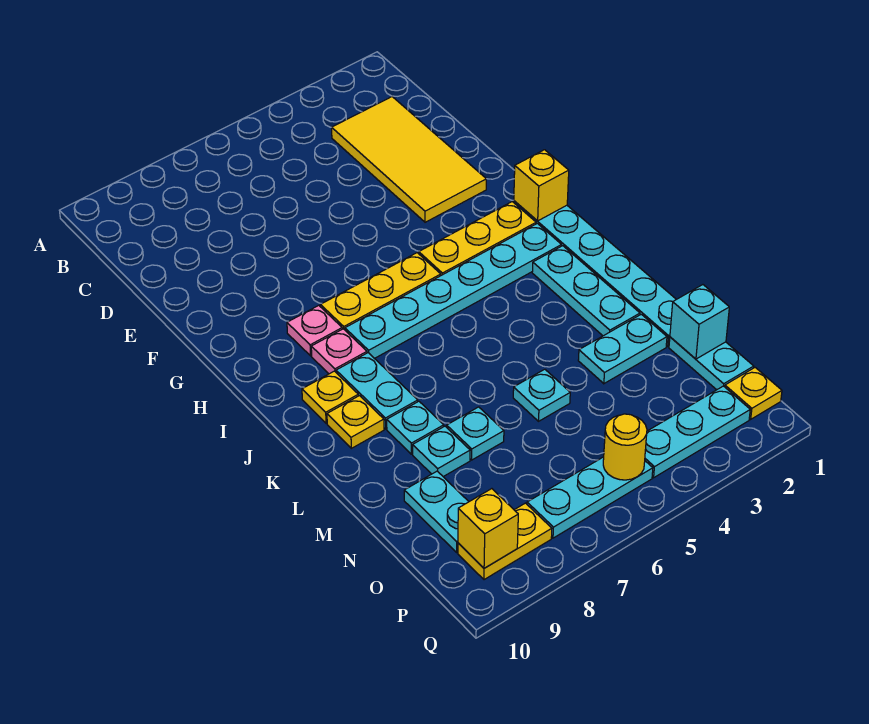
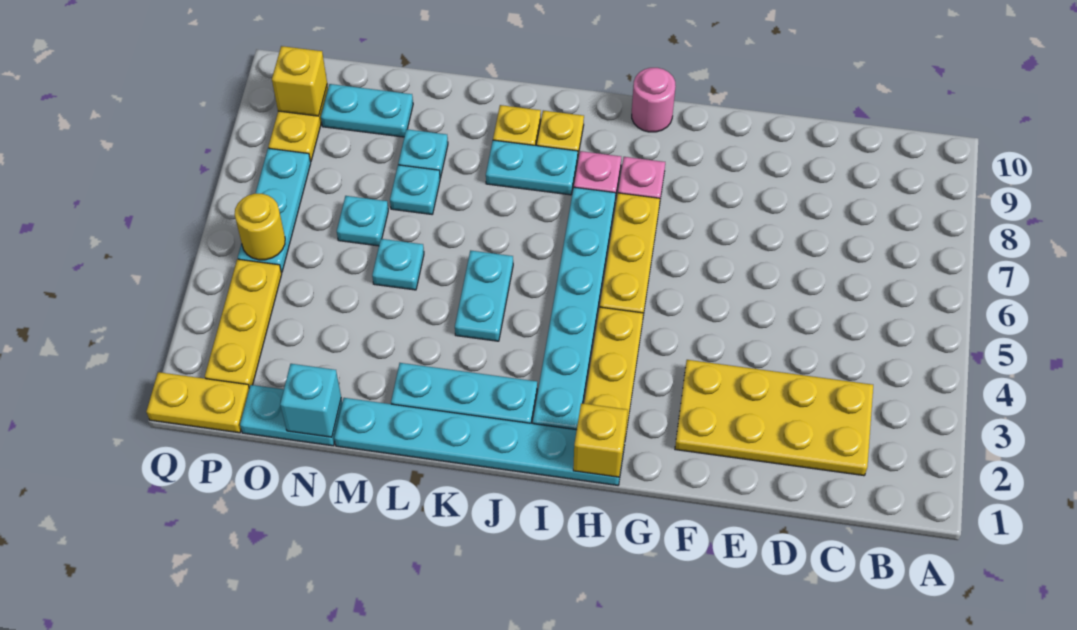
yellow tile C2:F3 level 1 -> yellow plate C2:F3 level 1
none -> pink round brick H10 level 1
cyan plate L8 level 1 -> cyan plate N6 level 1
cyan plate M2:M3 level 1 -> cyan plate K4:K5 level 1
yellow plate P1 level 1 -> yellow plate P1:Q1 level 1
cyan plate P2:P4 level 1 -> yellow plate P2:P4 level 1

